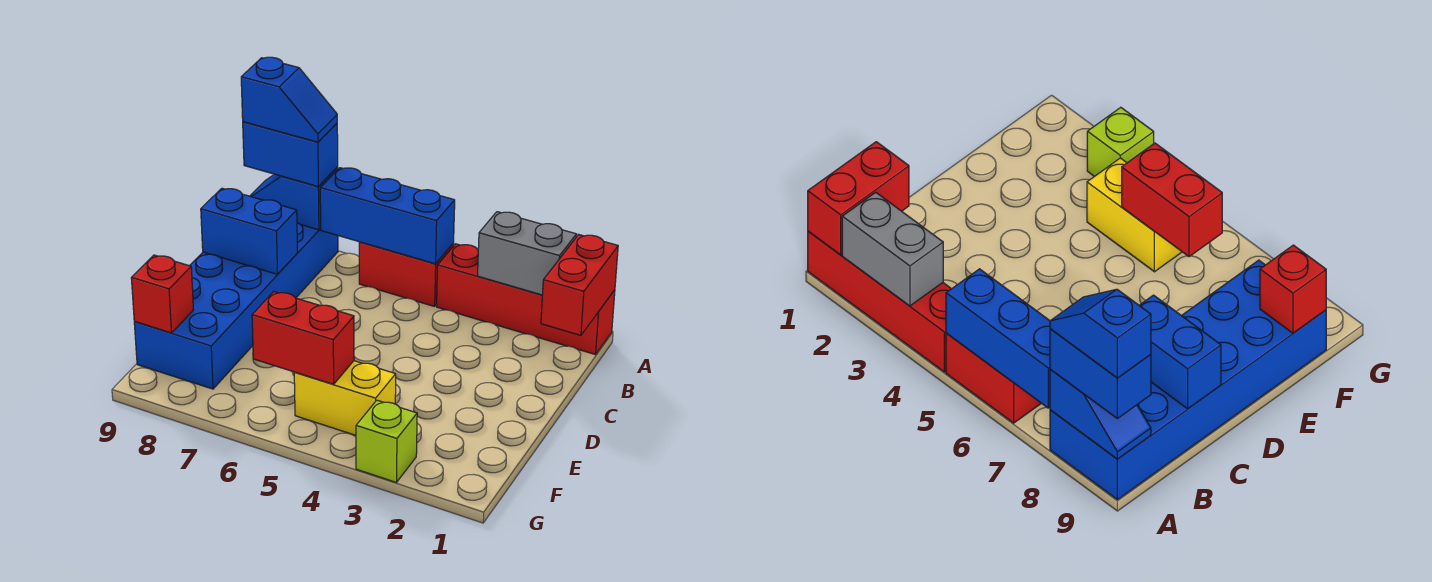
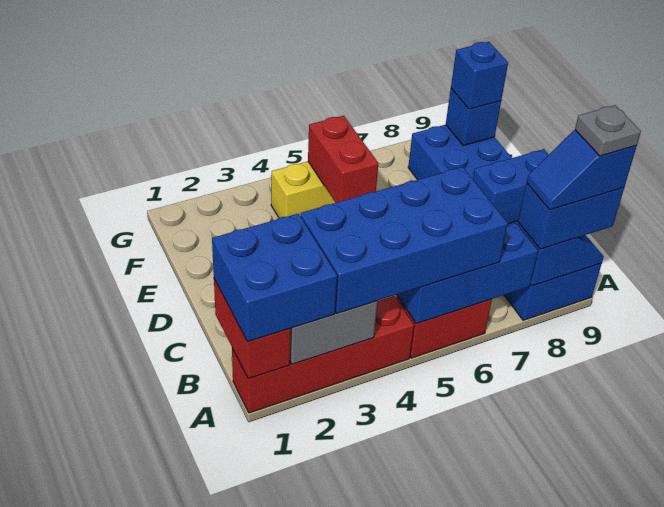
none -> blue brick A1:B2 level 3
none -> blue brick A3:B6 level 3
none -> grey plate A9 level 5
red brick F5:F6 level 2 -> red brick E5:F5 level 2
red brick F9 level 2 -> blue brick F9 level 2
none -> blue brick F9 level 3
lime brick G3 level 1 -> none

